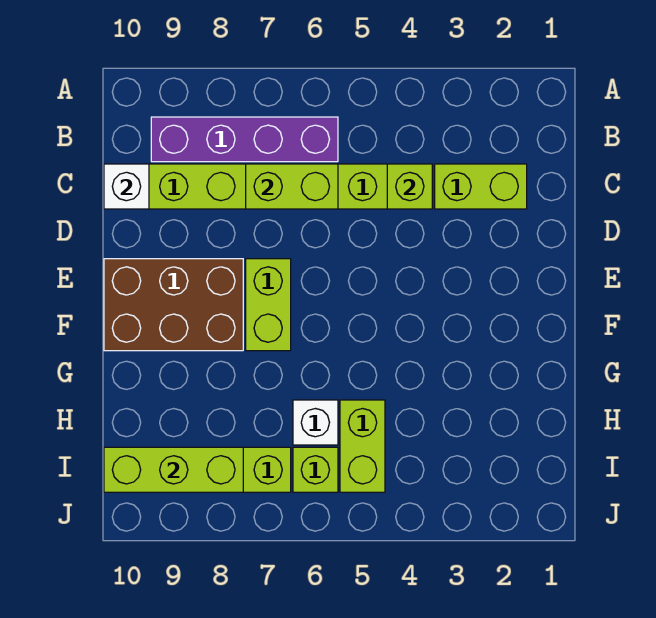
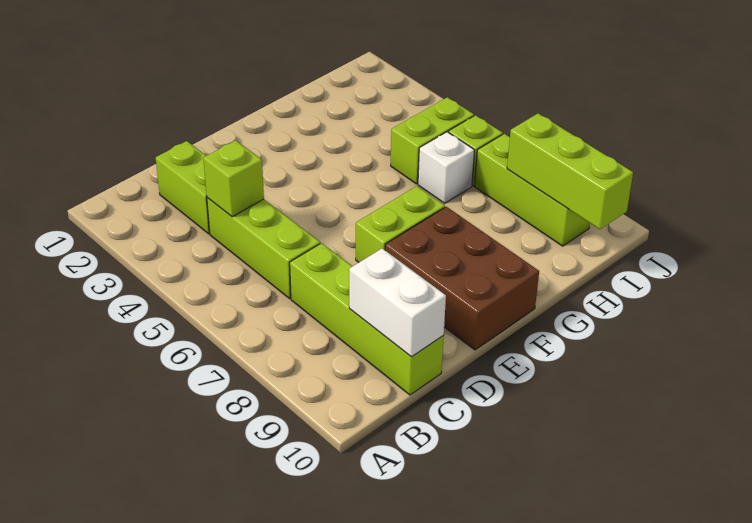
purple brick B6:B9 level 1 -> none
lime brick C6:C7 level 2 -> none
white brick C10 level 2 -> white brick C9:C10 level 2

